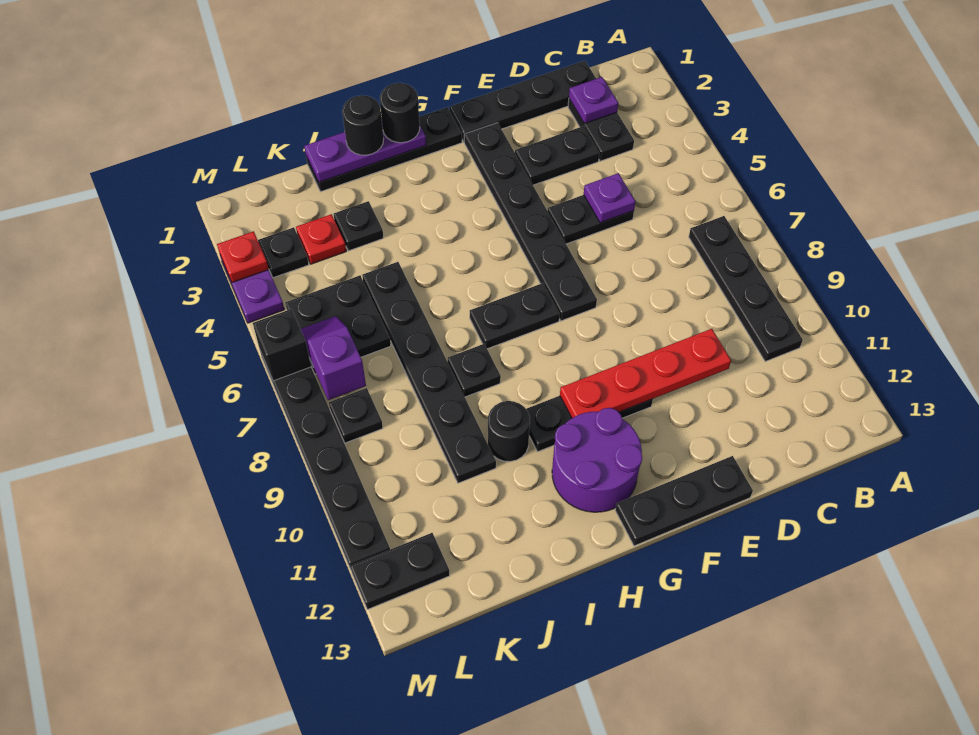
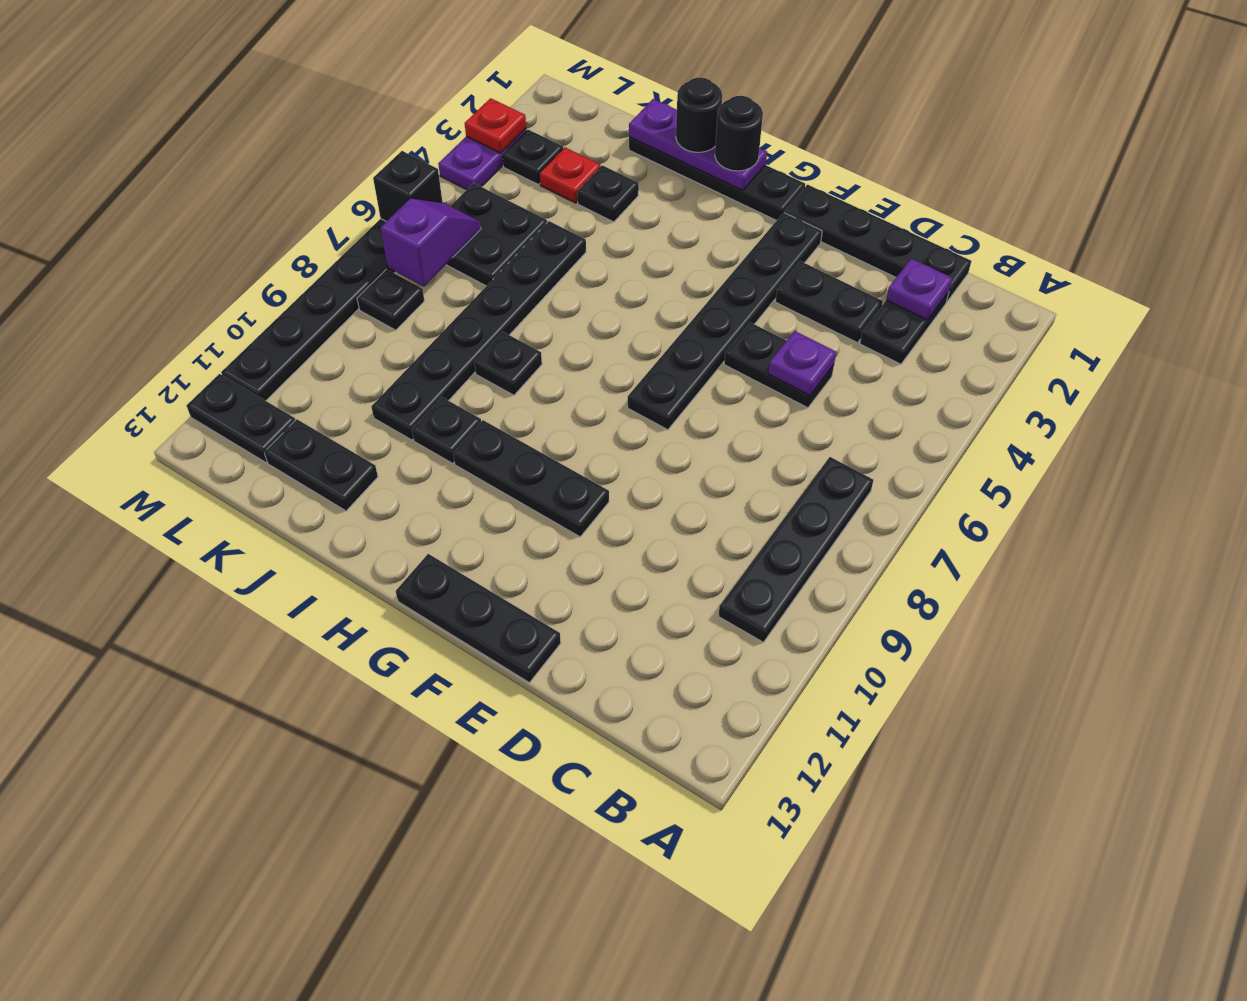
red plate D10:G10 level 2 -> none
black plate G7:H7 level 1 -> black plate J12:K12 level 1
purple round brick G11:H12 level 1 -> none
black round brick I10 level 1 -> black plate I10 level 1

